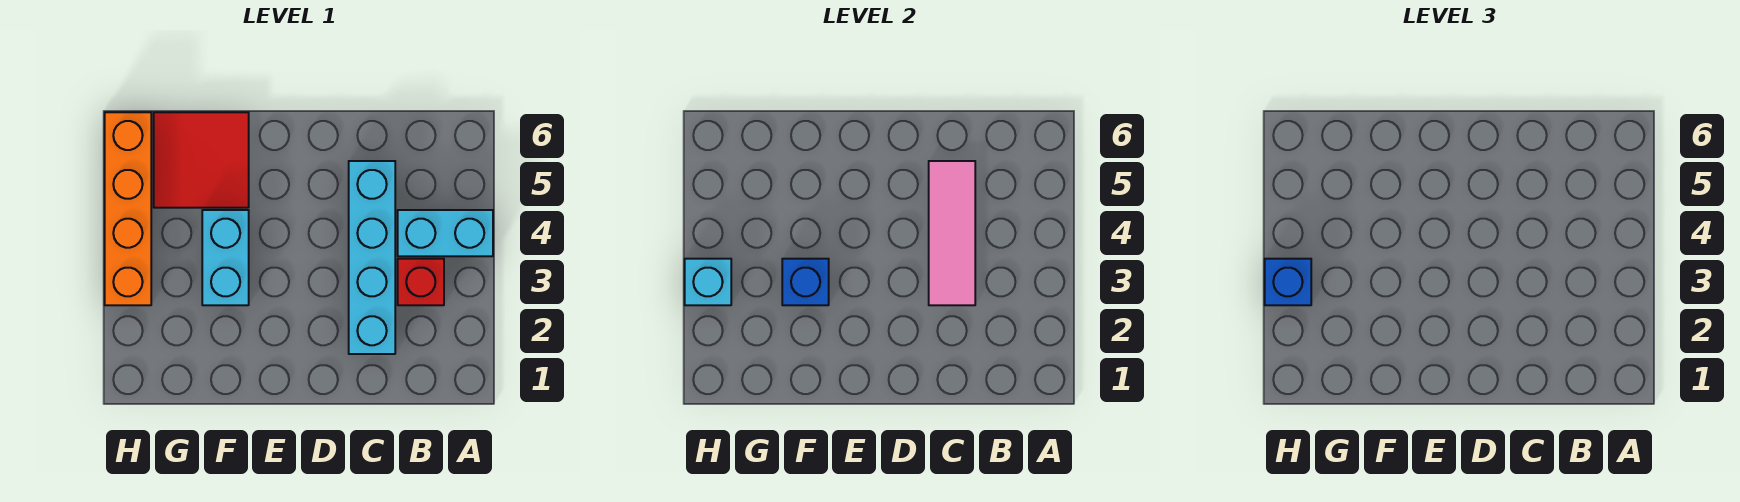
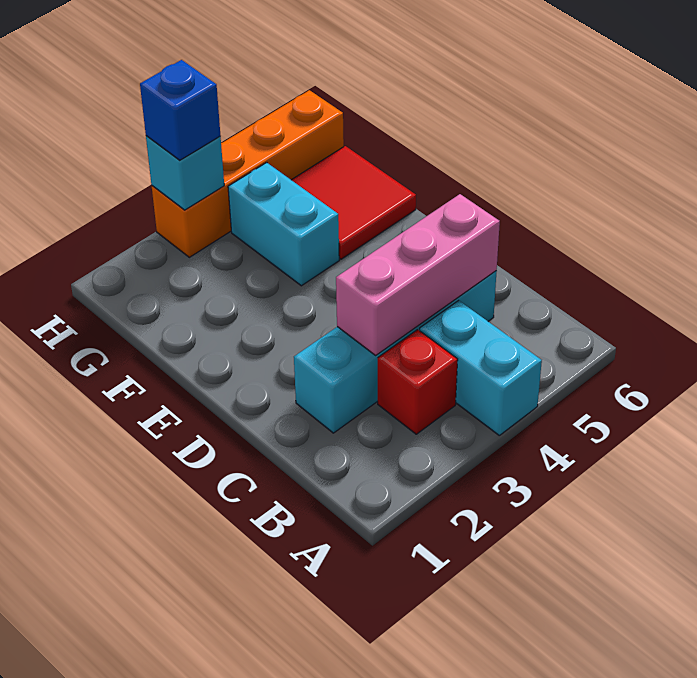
pink tile C3:C5 level 2 -> pink brick C3:C5 level 2
cyan brick F3:F4 level 1 -> cyan brick F4:G4 level 1
blue brick F3 level 2 -> none

